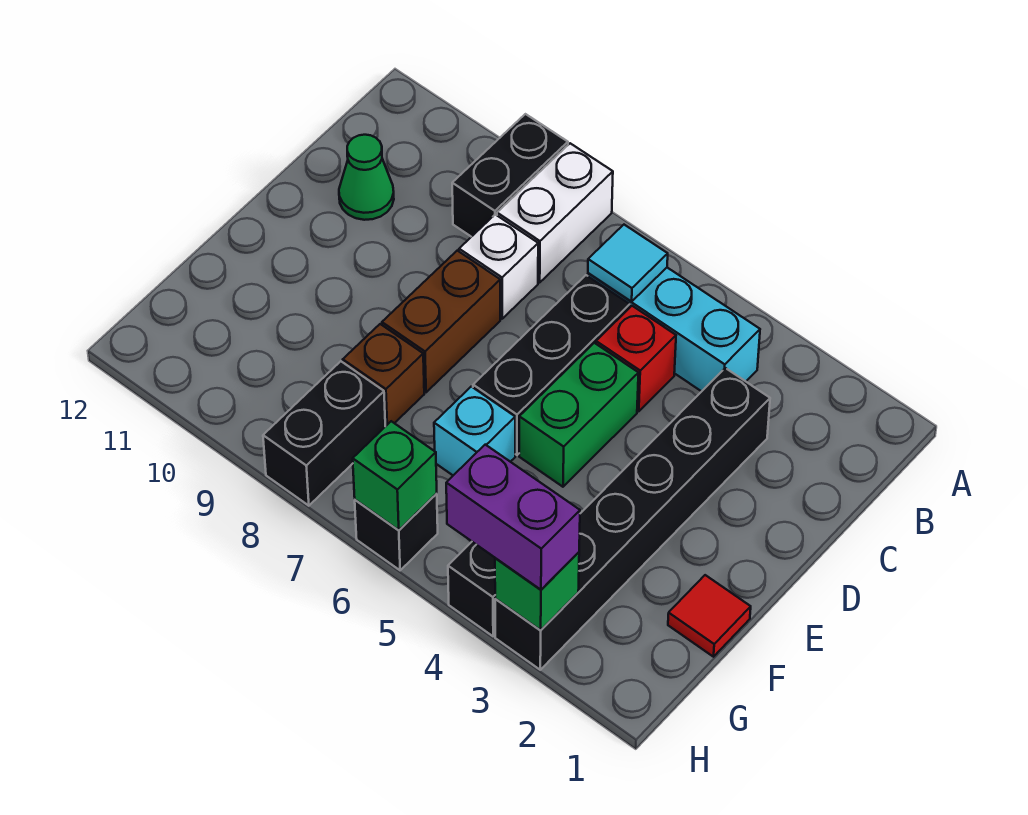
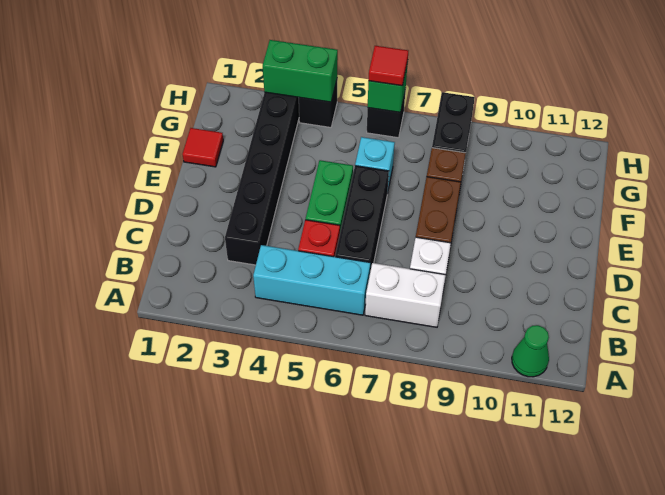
white brick A8:B8 level 1 -> white brick B7:B8 level 1
black brick A9:B9 level 1 -> none
cyan tile B6 level 2 -> none
green cone C11 level 1 -> green cone A11 level 1
green brick H3 level 2 -> green brick H3:H4 level 2
purple brick H3:H4 level 3 -> none
none -> red tile H6 level 3

